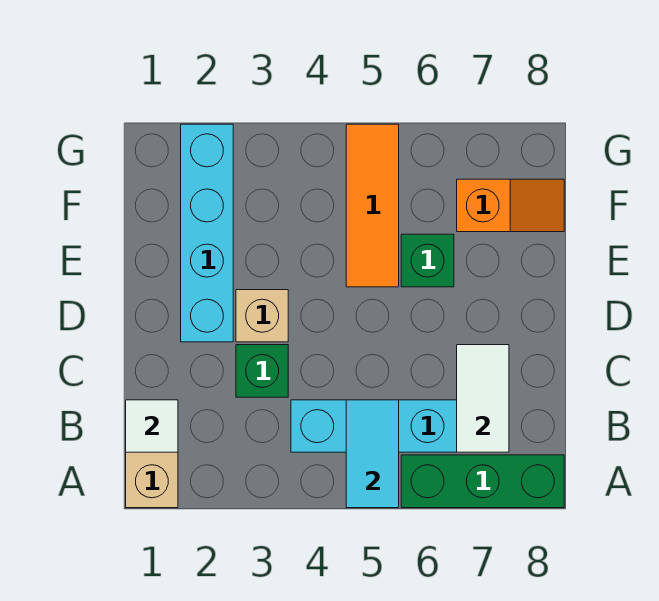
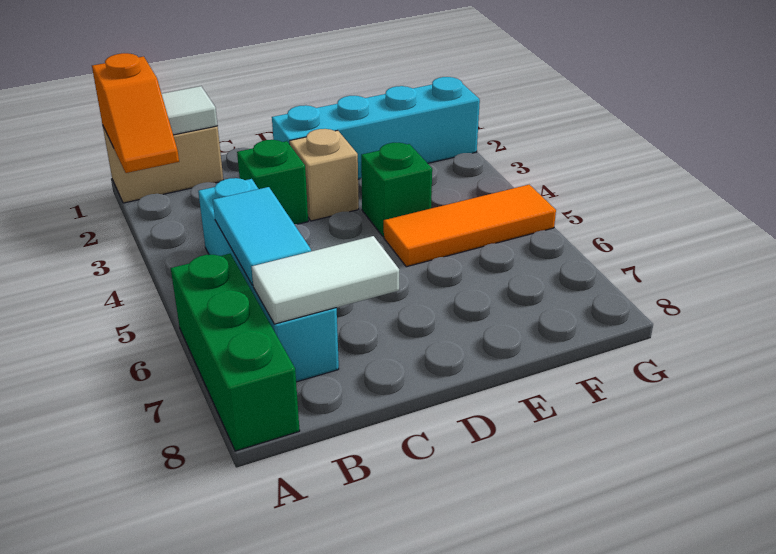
cyan tile A5:B5 level 2 -> cyan tile B5:B6 level 2
green brick E6 level 1 -> green brick E4 level 1
orange slope F7:F8 level 1 top 7 -> orange slope A1:A2 level 2 top 1

